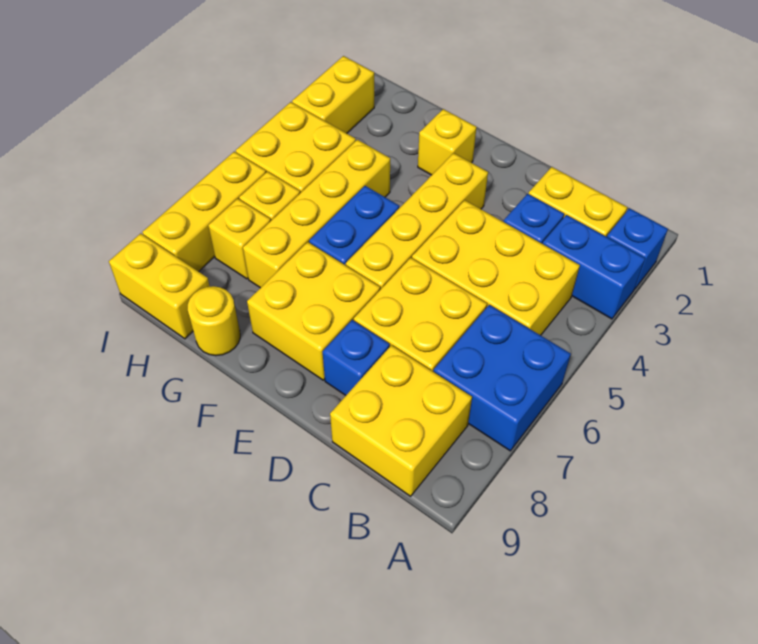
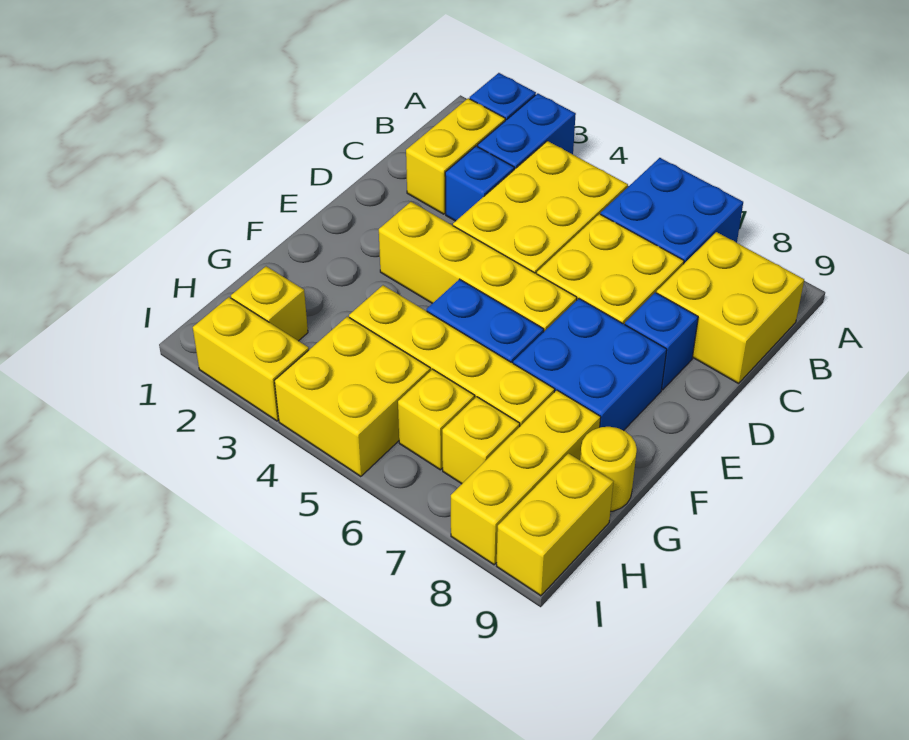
yellow brick E7:F8 level 1 -> blue brick E7:F8 level 1
yellow brick F2 level 1 -> yellow brick H2 level 1
yellow brick I6:I8 level 1 -> yellow brick G8:I8 level 1

